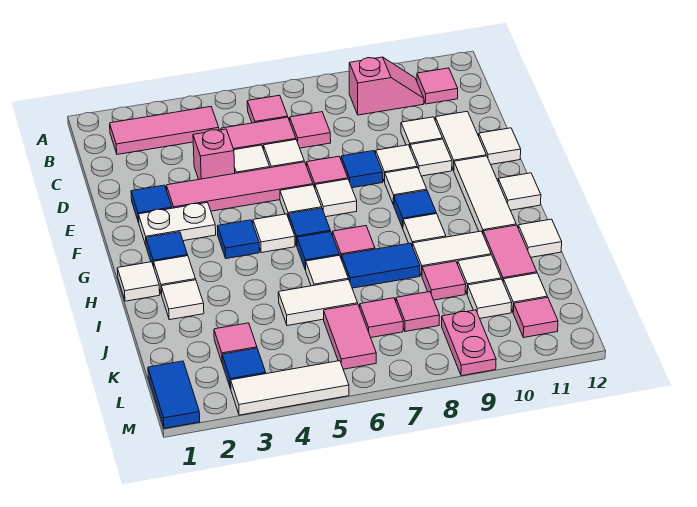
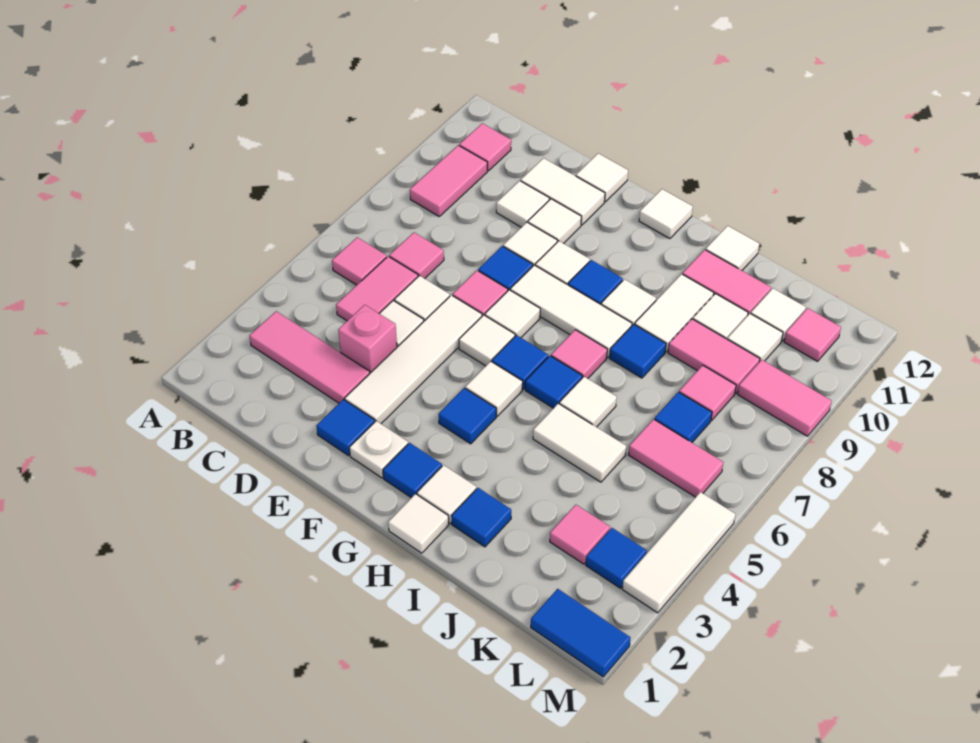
pink tile B2:B4 level 1 -> pink tile B3:D3 level 1
pink slope B9:B10 level 1 top 9 -> pink tile B9:B10 level 1
pink tile E3:E6 level 1 -> white tile E3:E6 level 1
white plate F2:F3 level 1 -> white plate F2 level 1
white tile F11:H11 level 1 -> white tile F8:H8 level 1
white tile I2 level 1 -> blue tile I2 level 1
blue tile I7:I8 level 1 -> blue tile I8 level 1
white tile J5:J6 level 1 -> white tile I5:J5 level 1
pink tile J9 level 1 -> pink tile J9:K9 level 1
pink tile K7 level 1 -> blue tile K7 level 1
pink plate L9:M9 level 1 -> pink tile L9:M9 level 1

